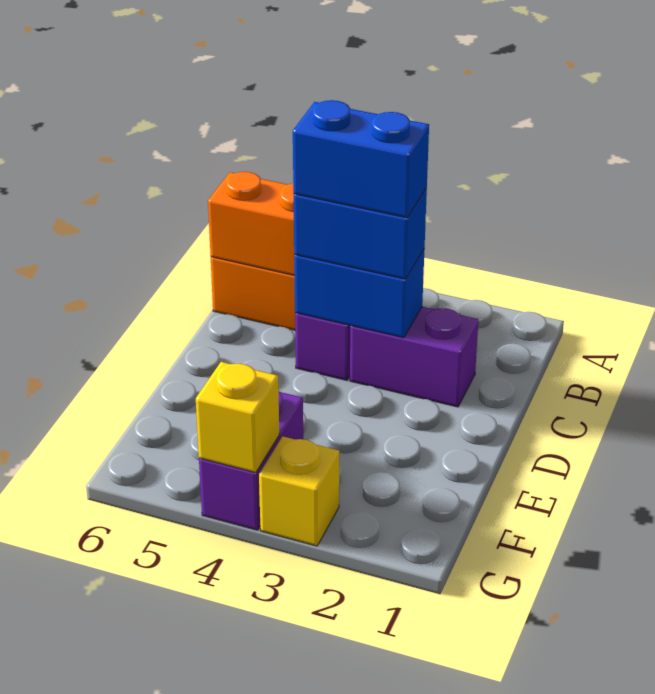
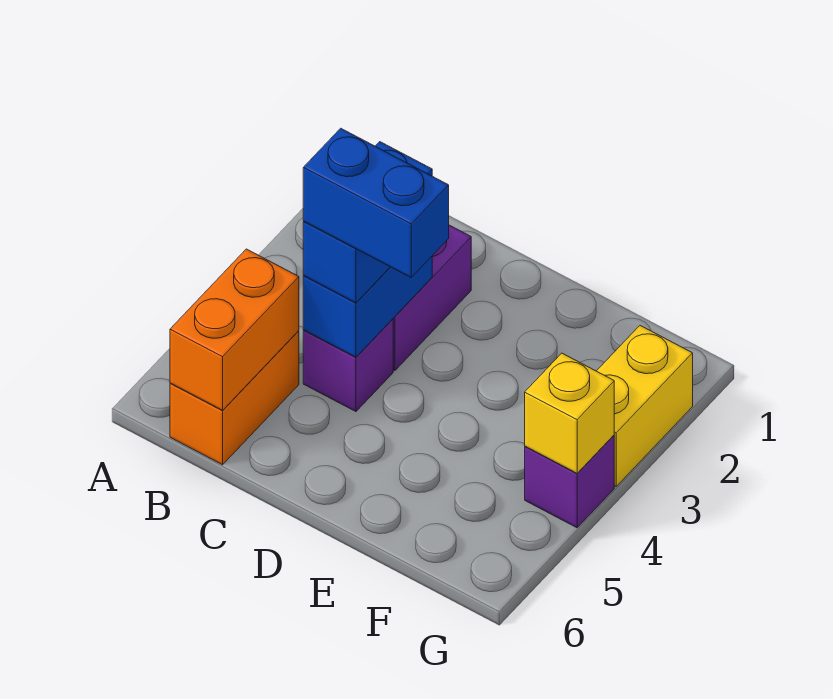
blue brick C3:C4 level 4 -> blue brick C4:D4 level 4
purple brick F4:G4 level 1 -> purple brick G4 level 1
yellow brick G3 level 1 -> yellow brick G2:G3 level 1

